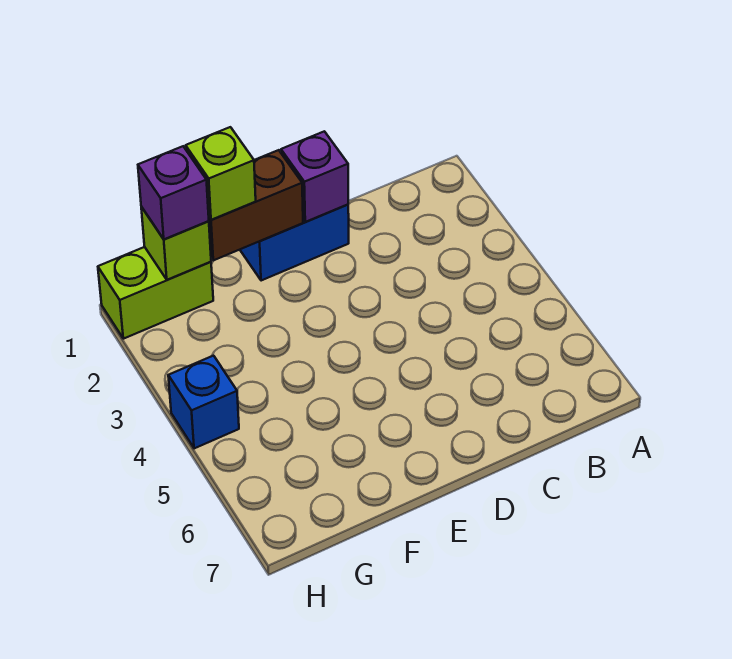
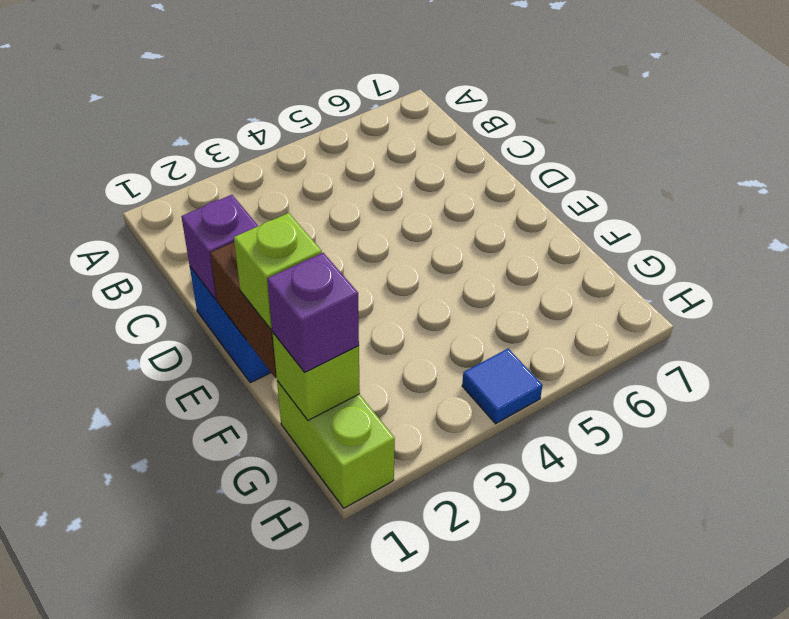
blue brick H4 level 1 -> blue tile H4 level 1

